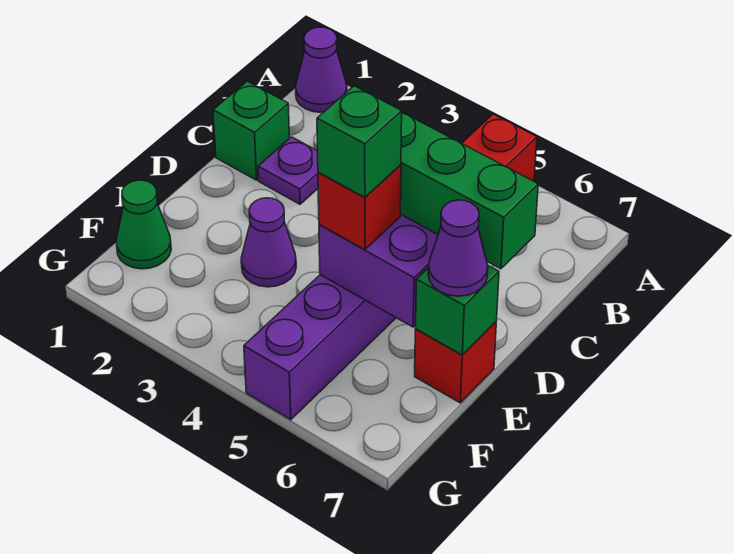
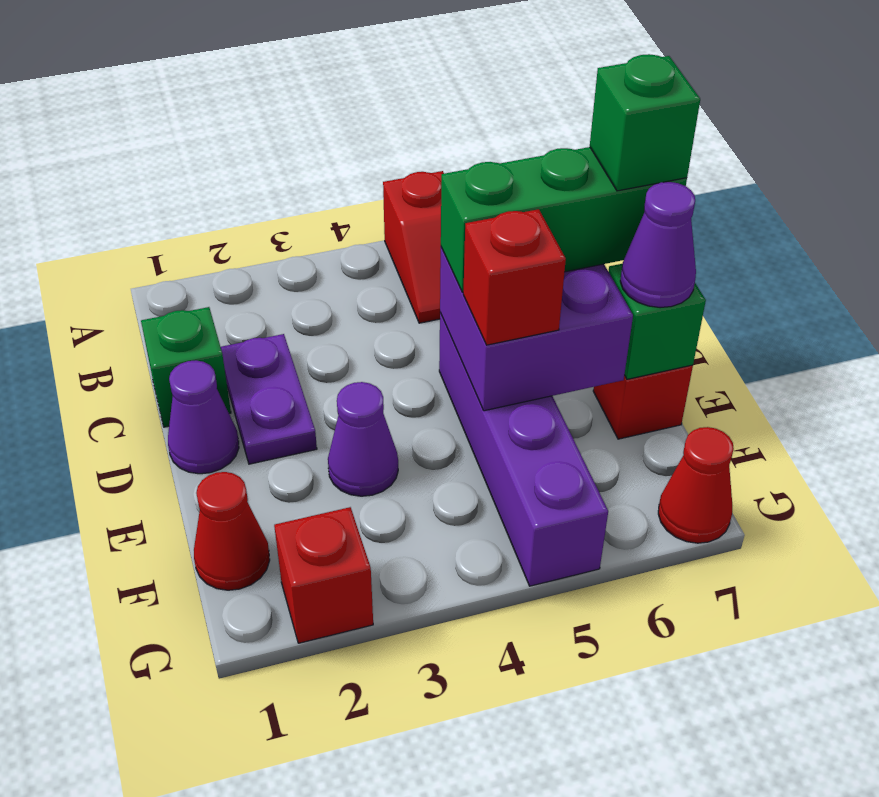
purple cone A1 level 1 -> purple cone D1 level 1
purple plate C2 level 1 -> purple plate C2:D2 level 1
green brick E5 level 4 -> green brick D7 level 4
green cone F1 level 1 -> red cone F1 level 1
none -> red brick G2 level 1
none -> red cone G7 level 1

